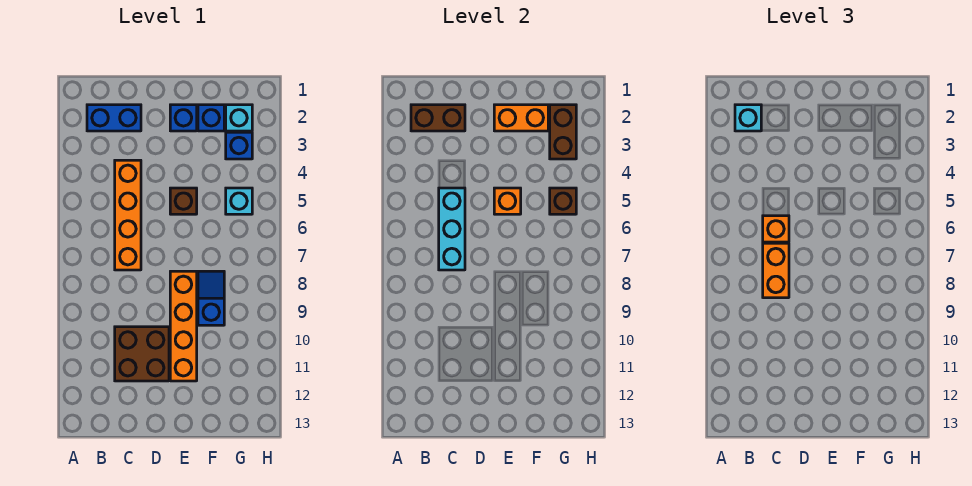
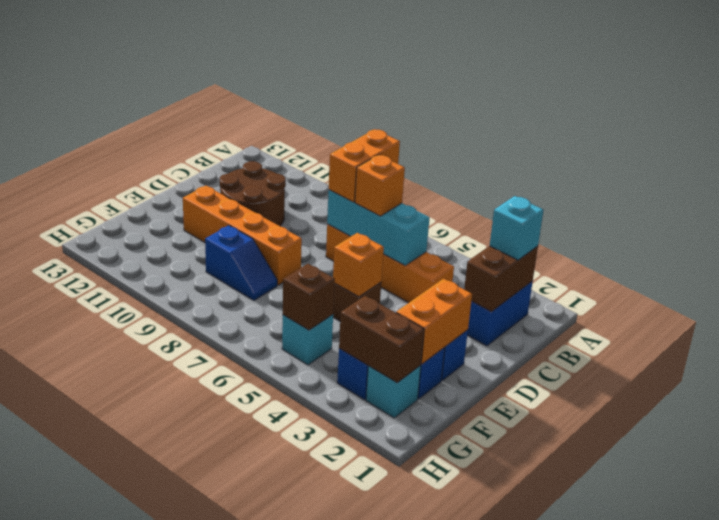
orange brick C7:C8 level 3 -> orange brick B7:C7 level 3
brown brick C10:D11 level 1 -> brown round brick C10:D11 level 1

